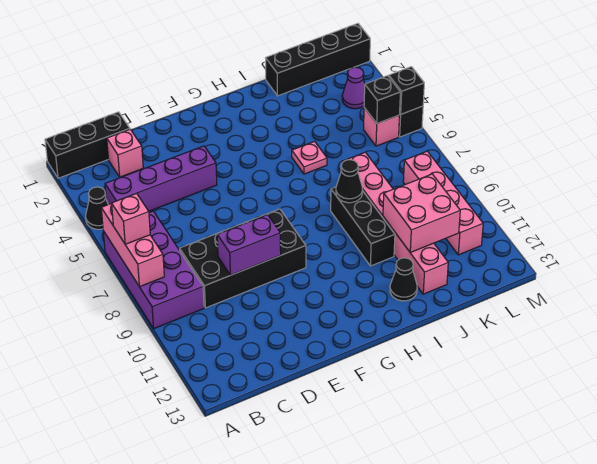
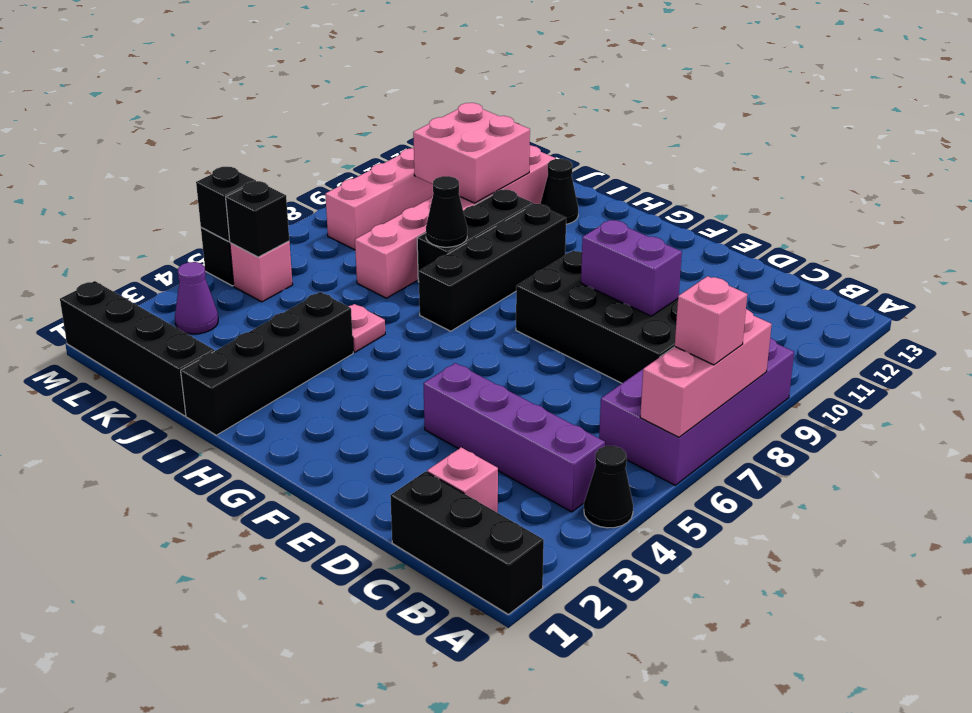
none -> black brick H7:H10 level 1
none -> black brick I1:I4 level 1

